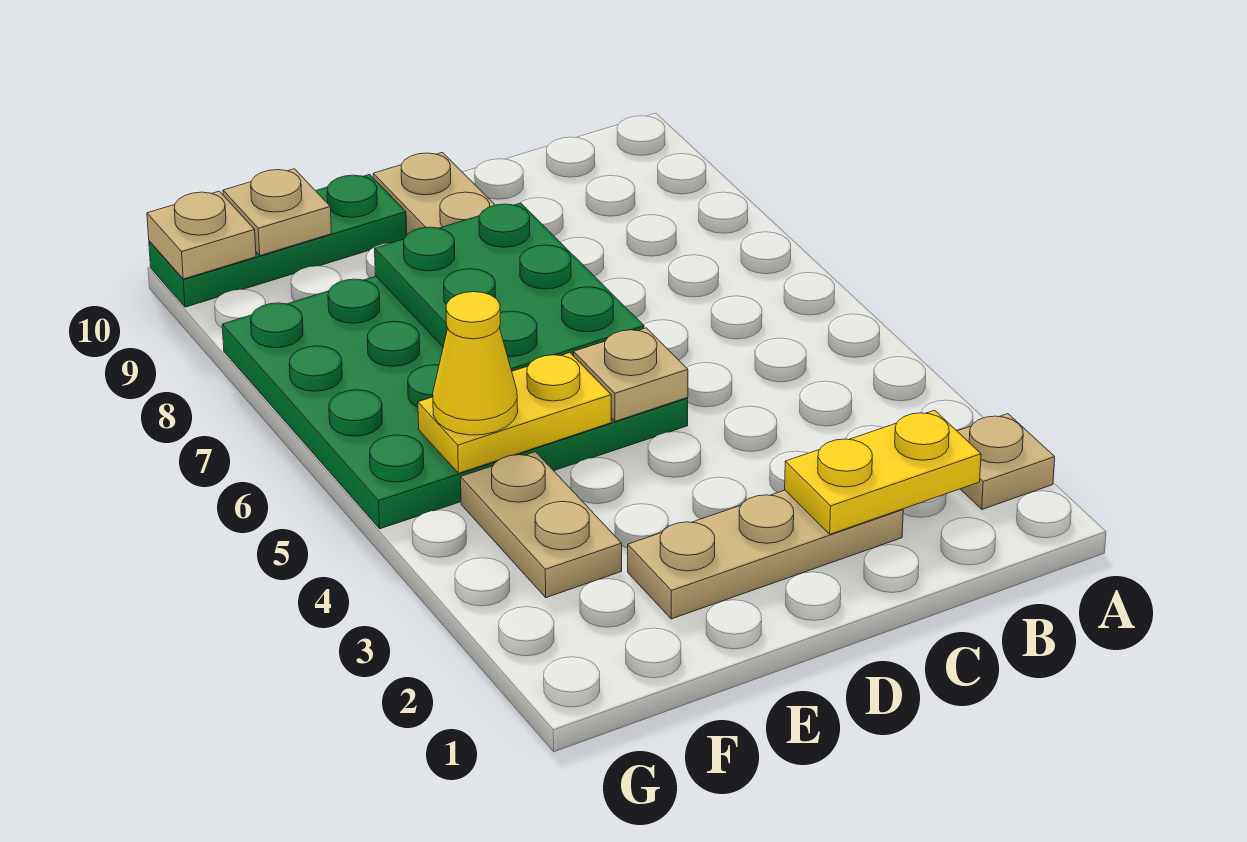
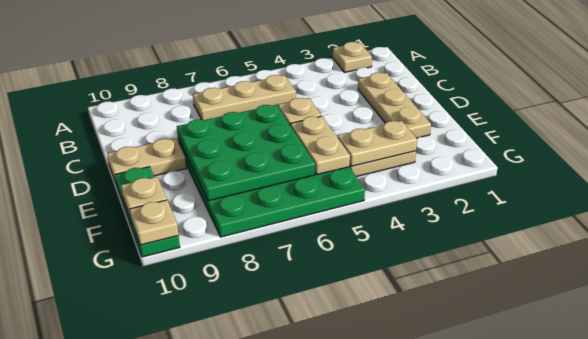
yellow plate B2:C2 level 2 -> none
none -> tan plate B5:B7 level 1
green plate D6:E8 level 2 -> green plate D6:F8 level 2
yellow plate E5:F5 level 2 -> tan plate E5:F5 level 2
none -> tan plate F3:F4 level 2
yellow cone F5 level 3 -> none

